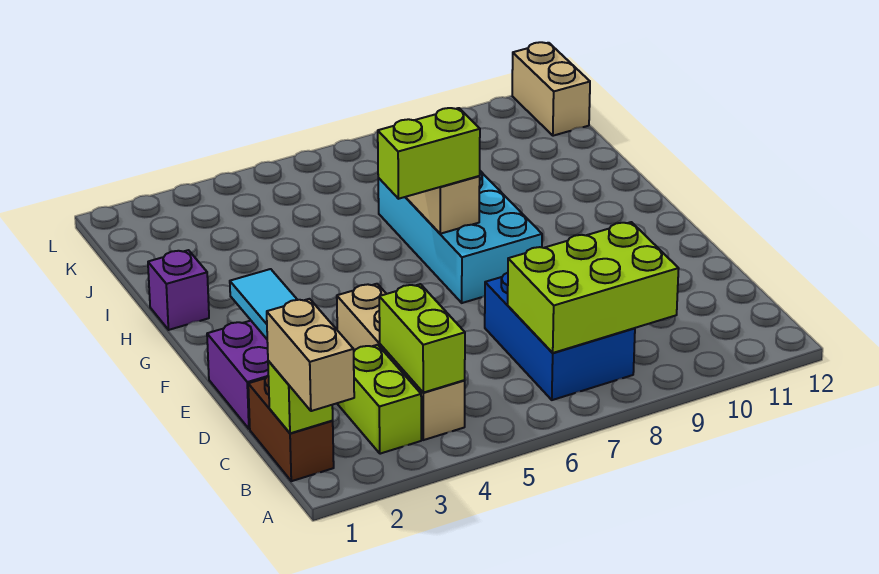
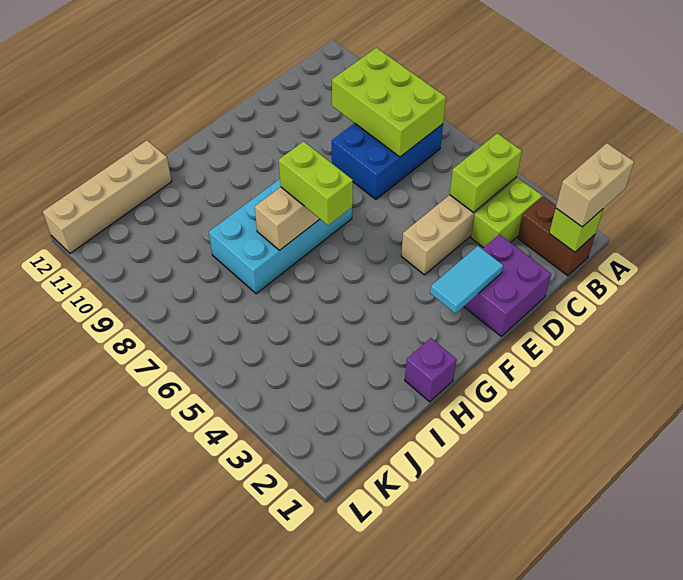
brown brick B1:C1 level 1 -> brown brick B1:B2 level 1
tan brick K12:L12 level 1 -> tan brick I12:L12 level 1

